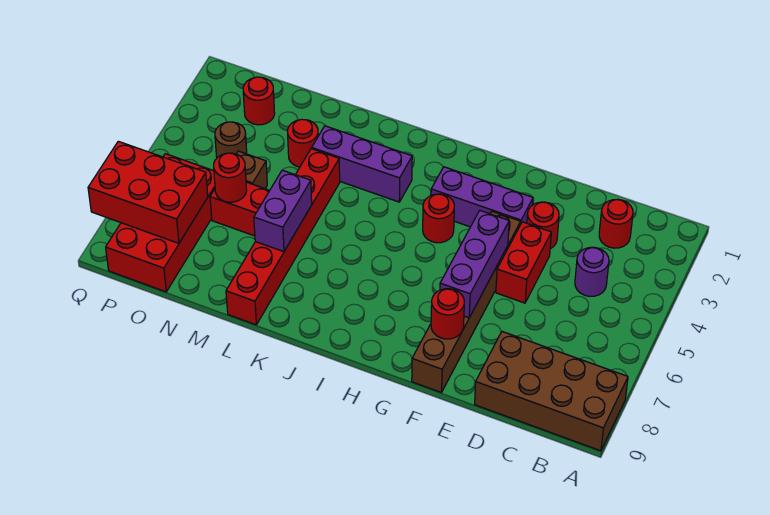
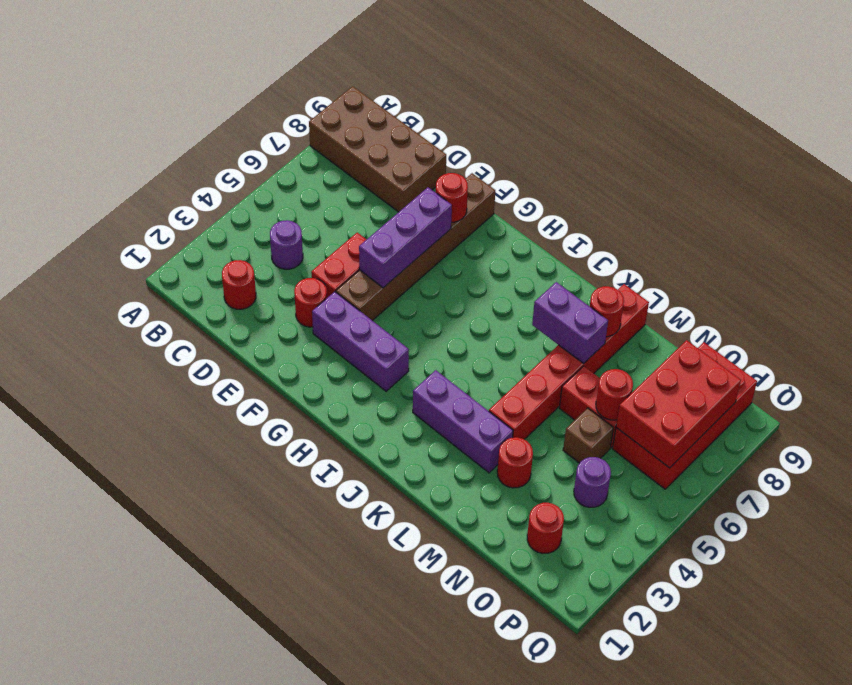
red round brick H4 level 1 -> red round brick L8 level 2
purple brick L6:L7 level 2 -> purple brick K7:L7 level 2
brown round brick O4 level 1 -> purple round brick O4 level 1
red brick O7:Q8 level 2 -> red brick O6:P8 level 2

